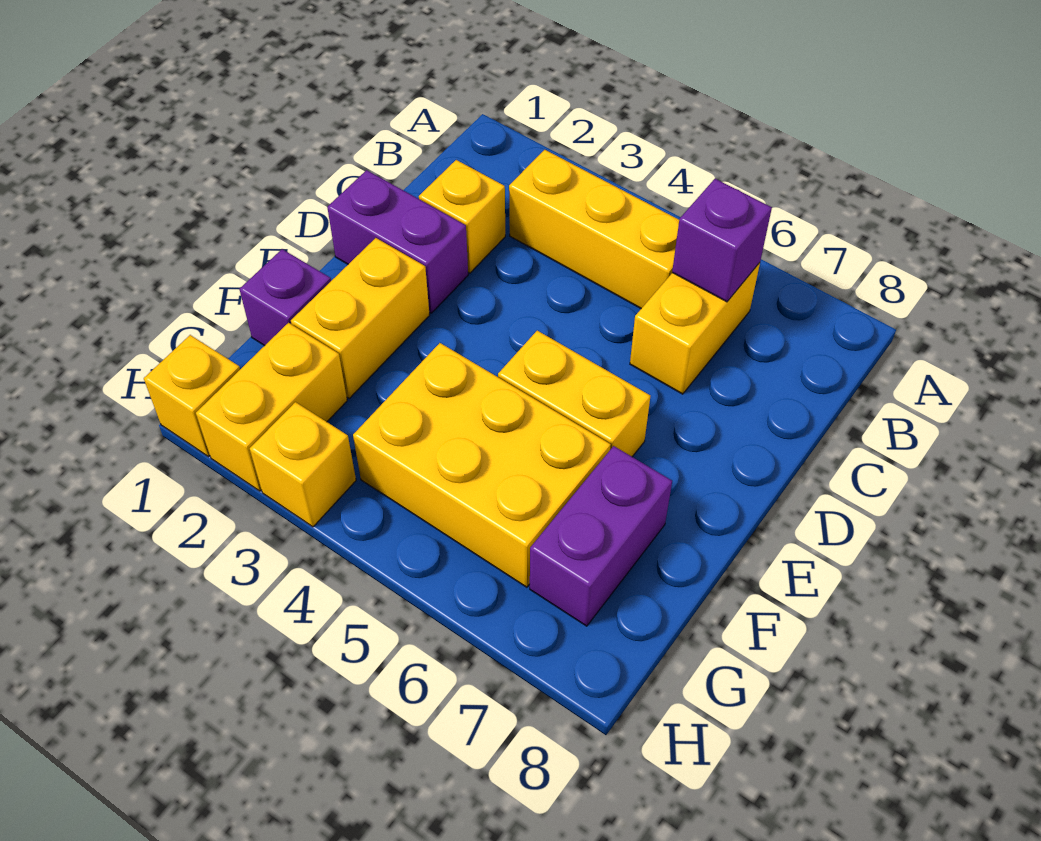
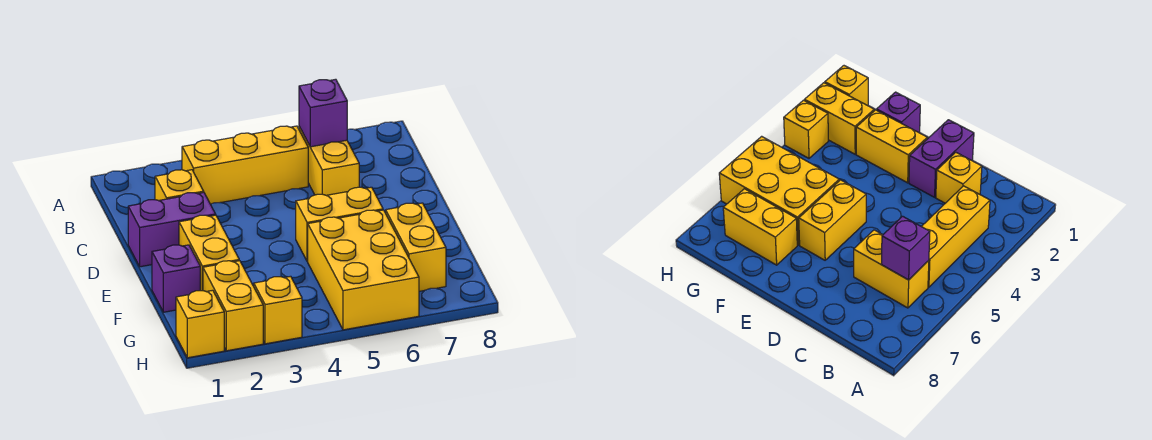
yellow brick F4:G6 level 1 -> yellow brick F5:H6 level 1
purple brick F7:G7 level 1 -> yellow brick F7:G7 level 1

